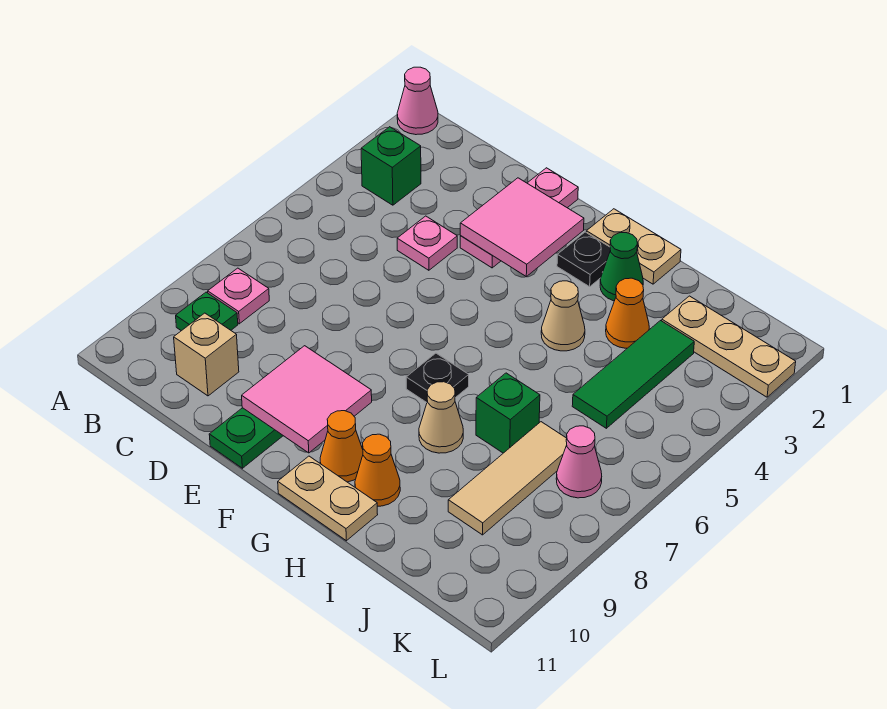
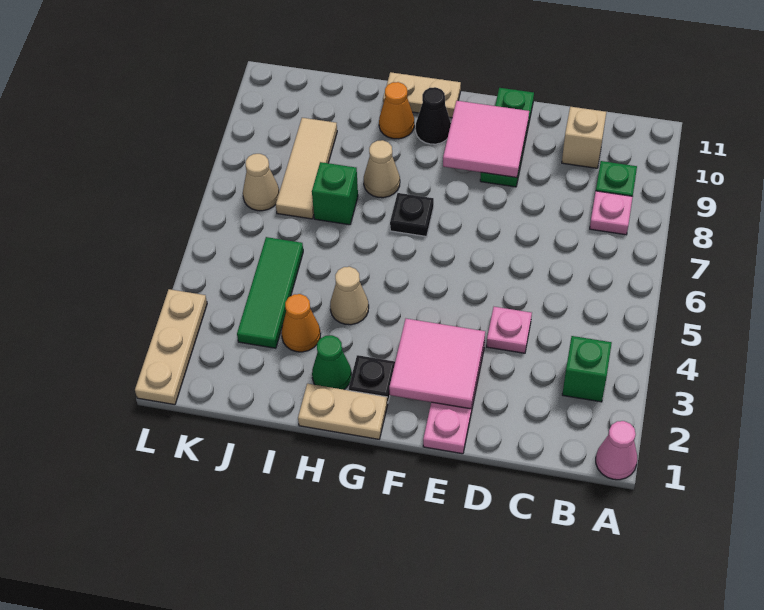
orange cone G10 level 1 -> black cone G10 level 1
tan plate J2:L2 level 1 -> tan plate L1:L3 level 1
pink cone K7 level 1 -> tan cone K7 level 1

